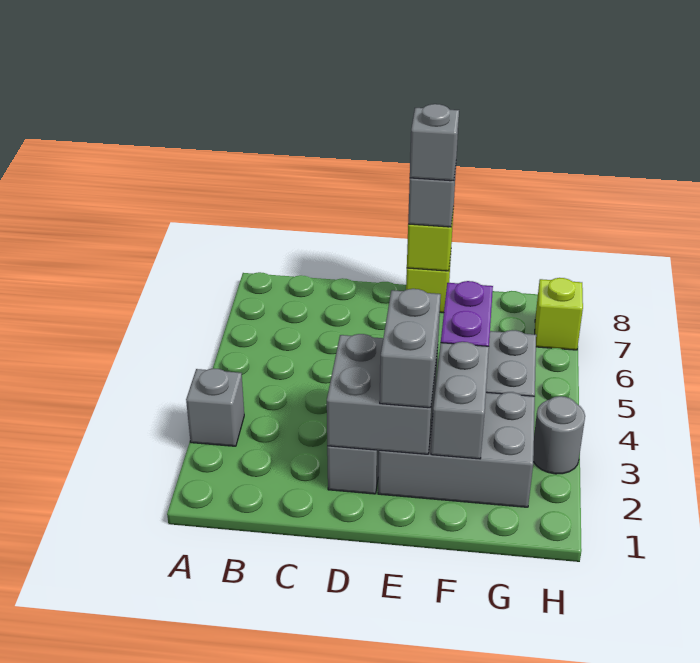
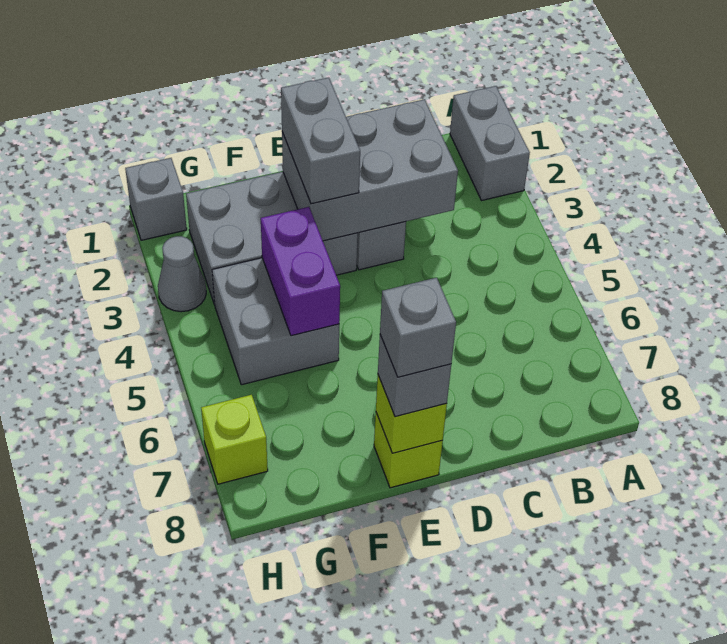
grey brick A3 level 1 -> grey brick H1 level 1
grey brick D2:E3 level 2 -> grey brick C2:E3 level 2
grey brick F2:F3 level 2 -> grey brick A1:A2 level 1
grey round brick H3 level 1 -> grey cone H3 level 1

